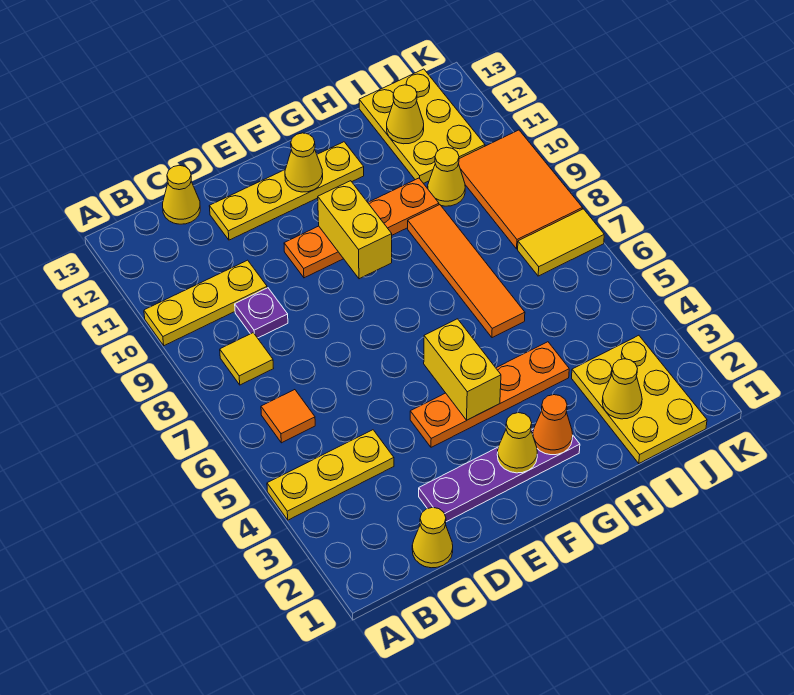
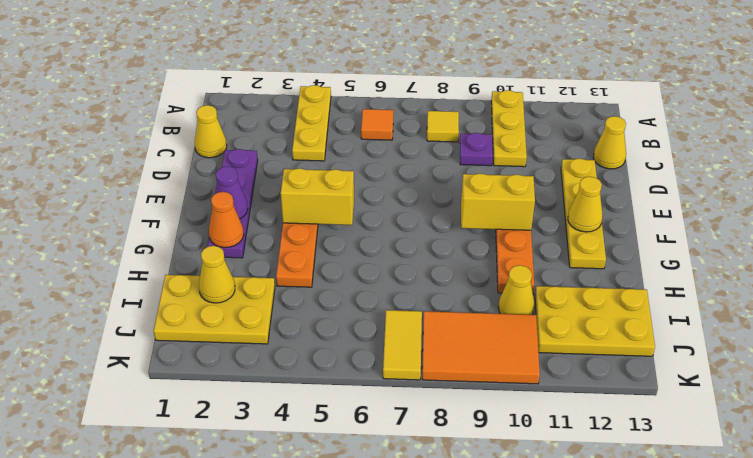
yellow cone F2 level 2 -> purple cone F2 level 2
orange tile H6:H9 level 1 -> none
yellow cone I12 level 2 -> none

